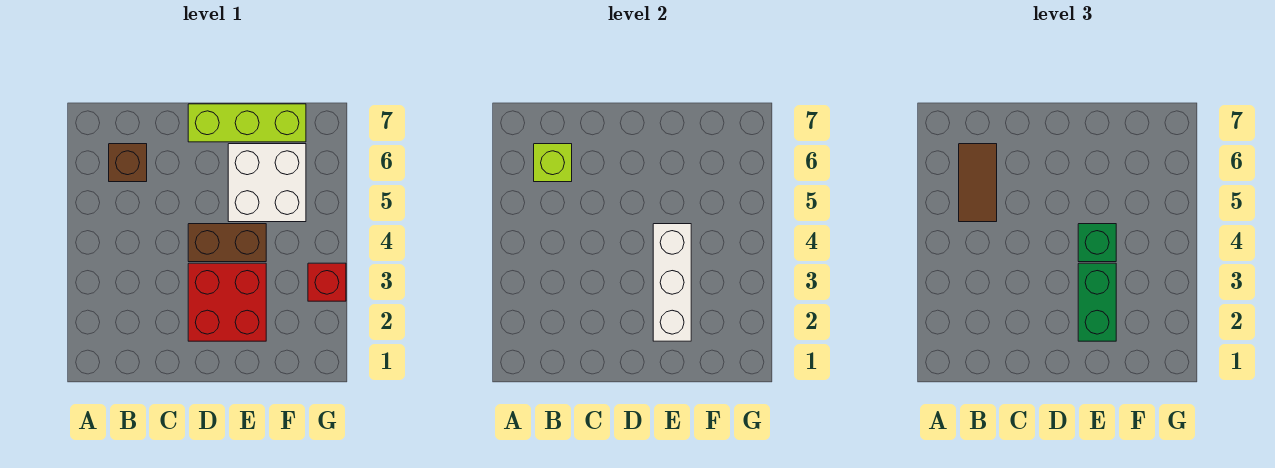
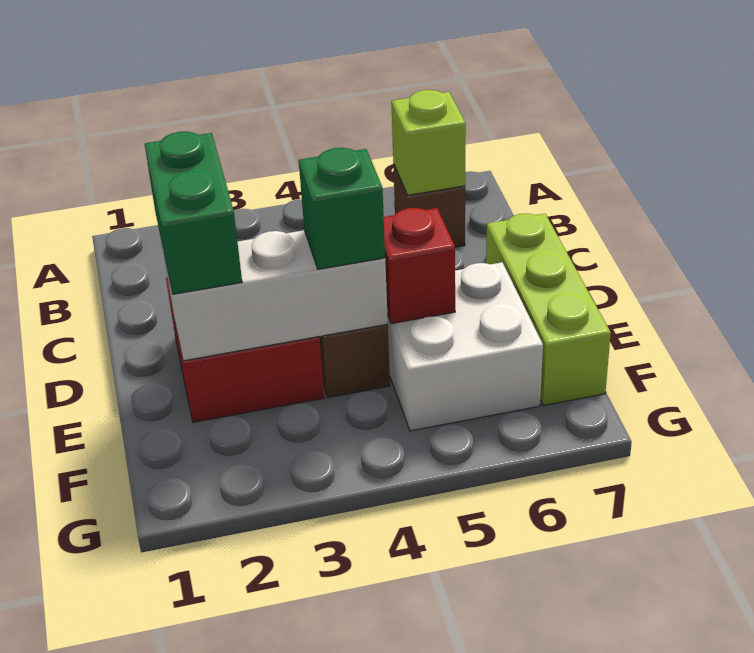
brown tile B5:B6 level 3 -> none
green brick E2:E3 level 3 -> green brick D2:E2 level 3
red brick G3 level 1 -> red brick E5 level 2

